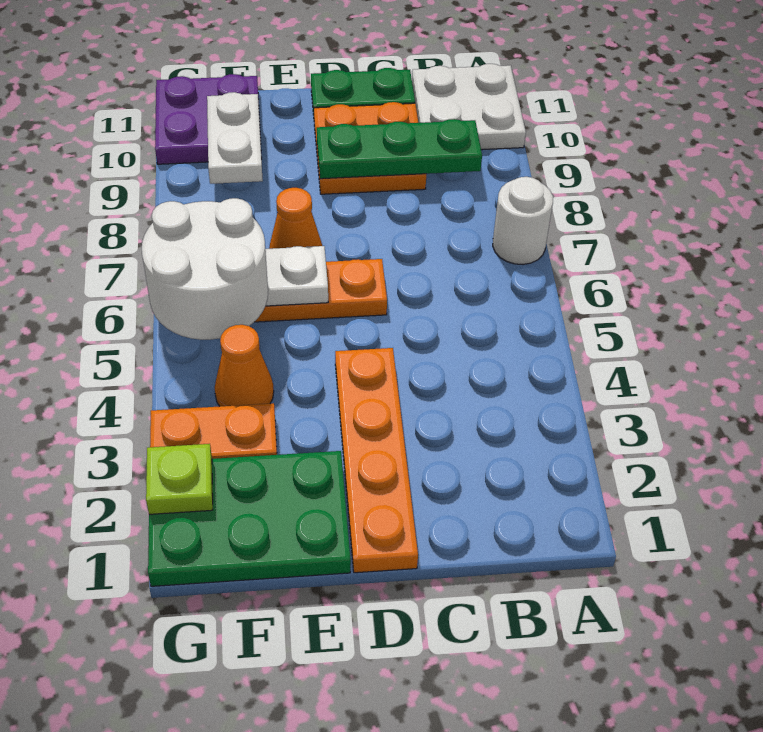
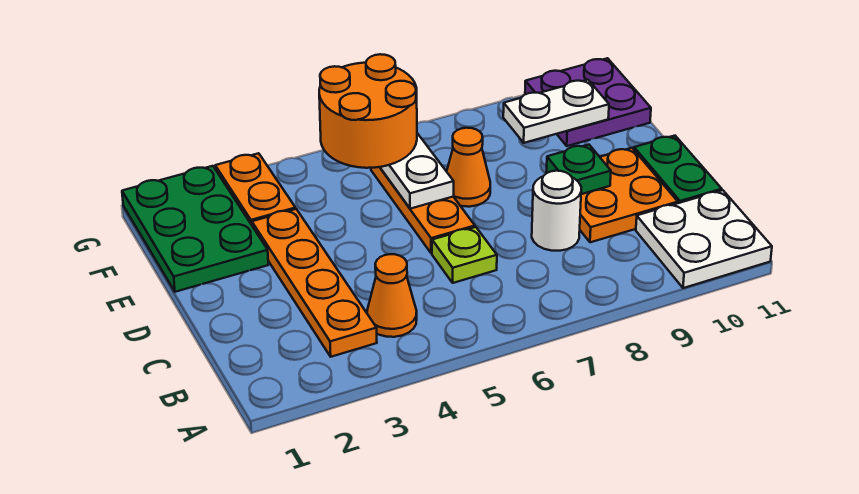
white round brick A7 level 1 -> white round brick C8 level 1
green plate B9:D9 level 2 -> green plate D9 level 2
orange plate D1:D4 level 1 -> orange plate B3:E3 level 1
orange cone F4 level 1 -> orange cone B4 level 1
white round brick F5:G6 level 3 -> orange round brick F5:G6 level 3
lime plate G2 level 2 -> lime plate C6 level 1

